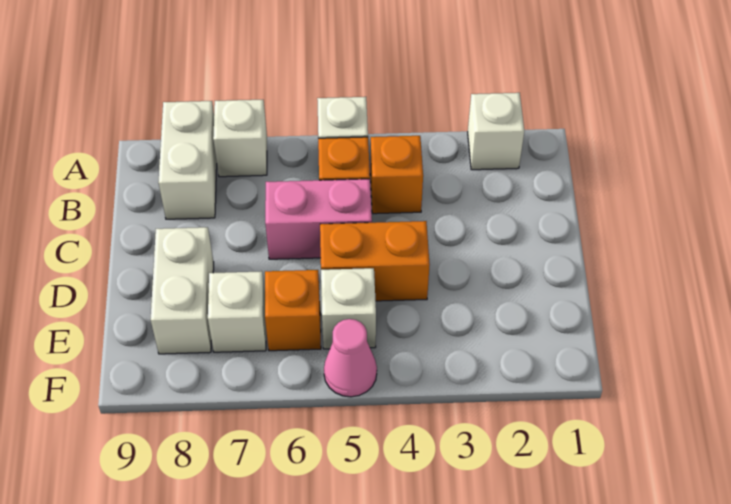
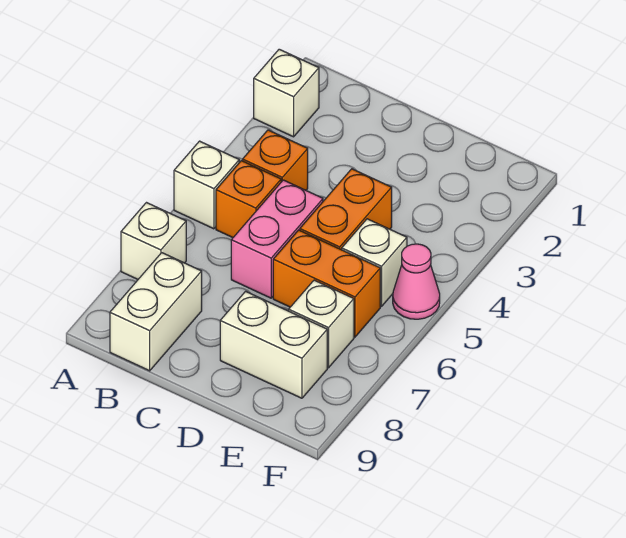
white brick A8:B8 level 1 -> white brick B8:B9 level 1
orange brick E6 level 1 -> orange brick D6:E6 level 1

